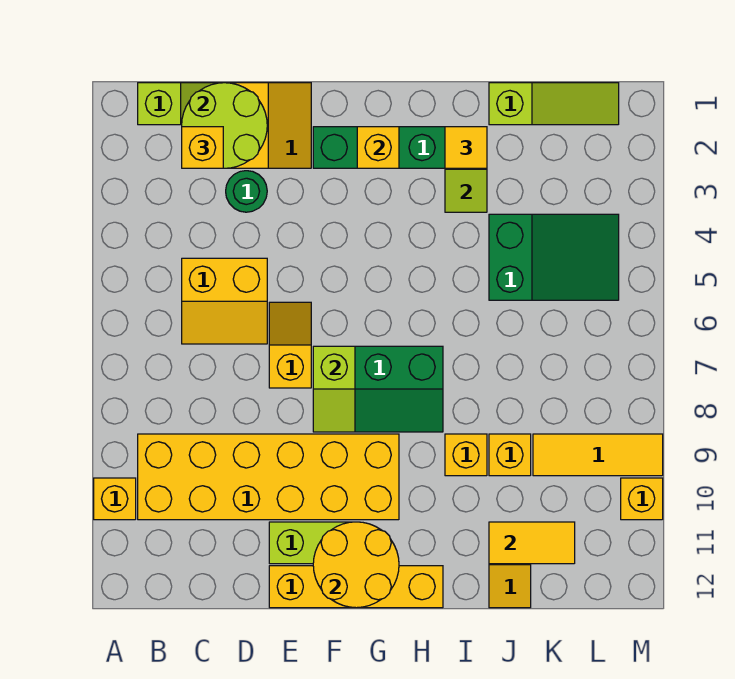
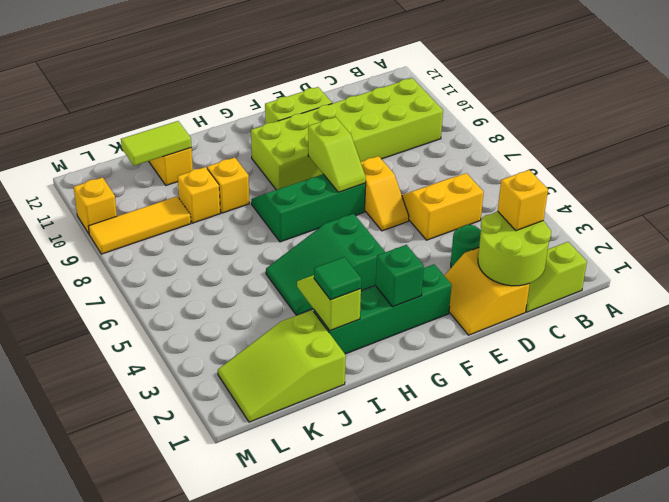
yellow brick A10 level 1 -> none
yellow brick B9:G10 level 1 -> lime brick B9:G10 level 1
yellow brick E12:H12 level 1 -> none
lime slope F7:F8 level 2 top 7 -> lime slope F7:F8 level 2 top 8
yellow round brick F11:G12 level 2 -> none
yellow brick G2 level 2 -> green brick G2 level 2
yellow tile I2 level 3 -> green tile I2 level 3
lime slope J1:L1 level 1 top J -> lime slope J1:L2 level 1 top J
green slope J4:L5 level 1 top J -> green slope G4:I5 level 1 top G
yellow tile J11:K11 level 2 -> lime tile J11:K11 level 2

